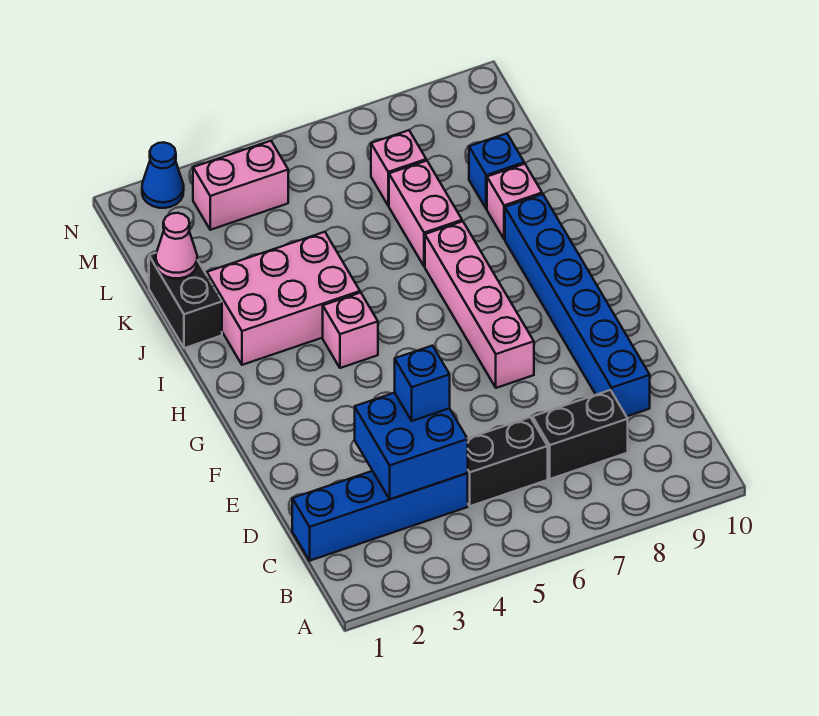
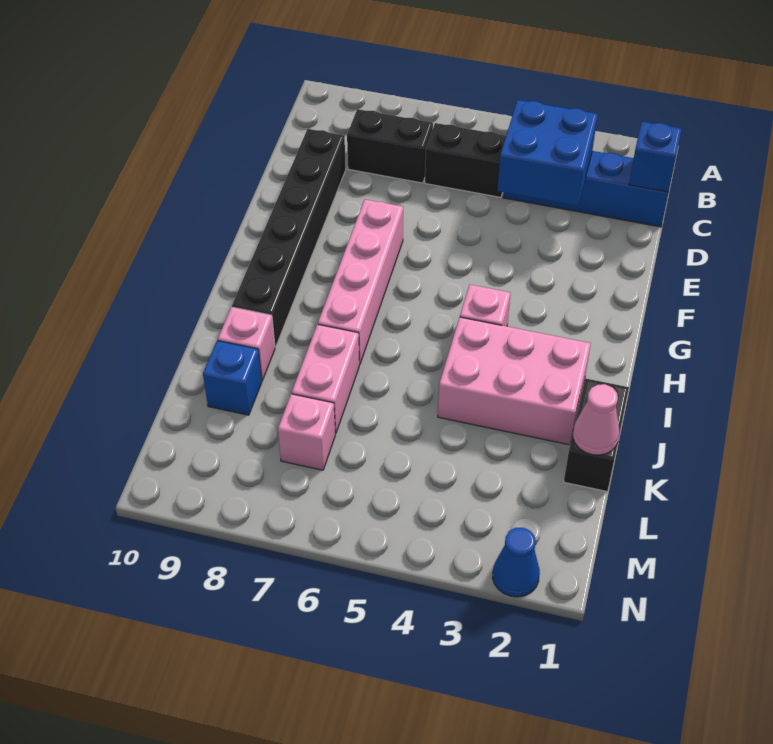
blue brick D4 level 3 -> blue brick C1 level 2
blue brick D9:I9 level 1 -> black brick D9:I9 level 1
pink brick M3:M4 level 1 -> none

